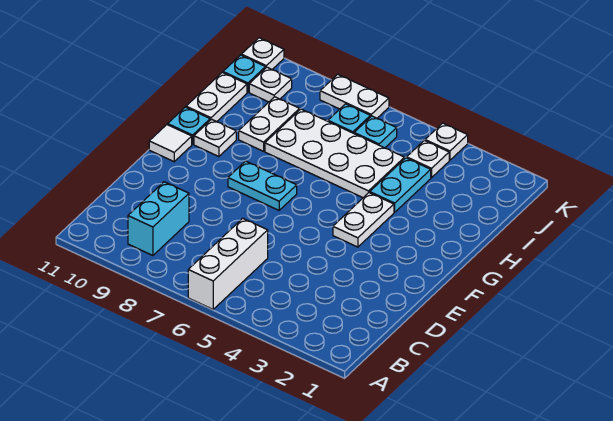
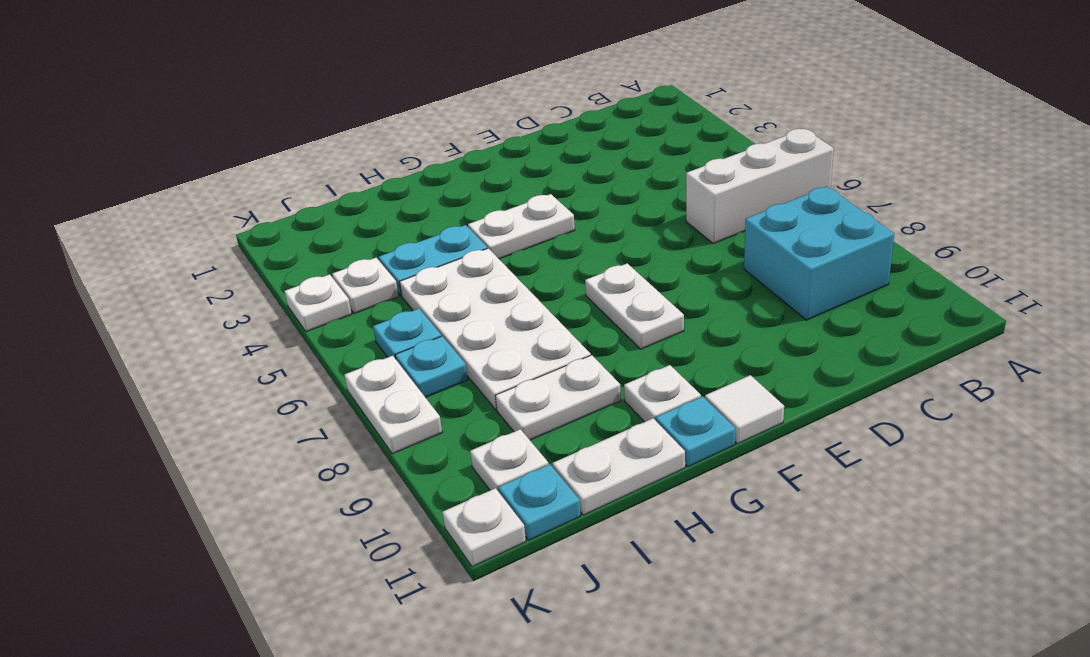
cyan brick B9:C9 level 1 -> cyan brick B8:C9 level 1
cyan plate F7:F8 level 1 -> white plate F7:F8 level 1

